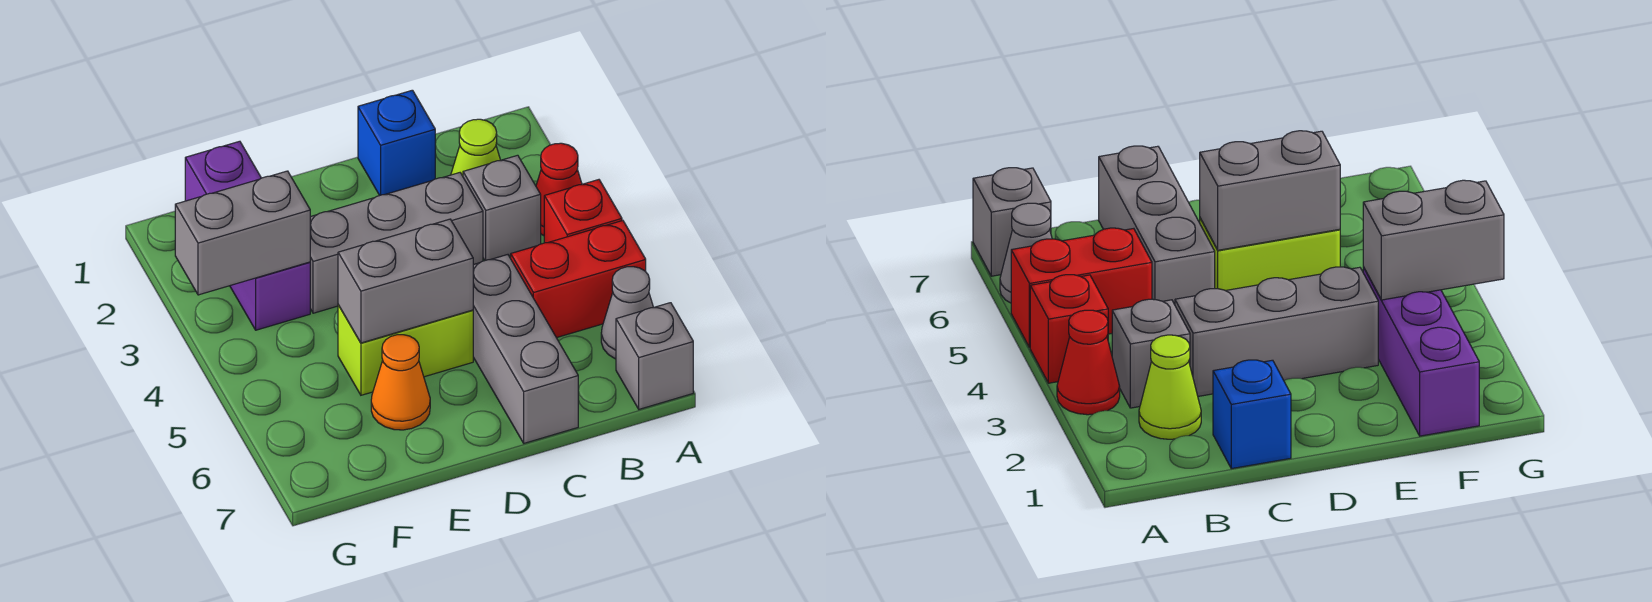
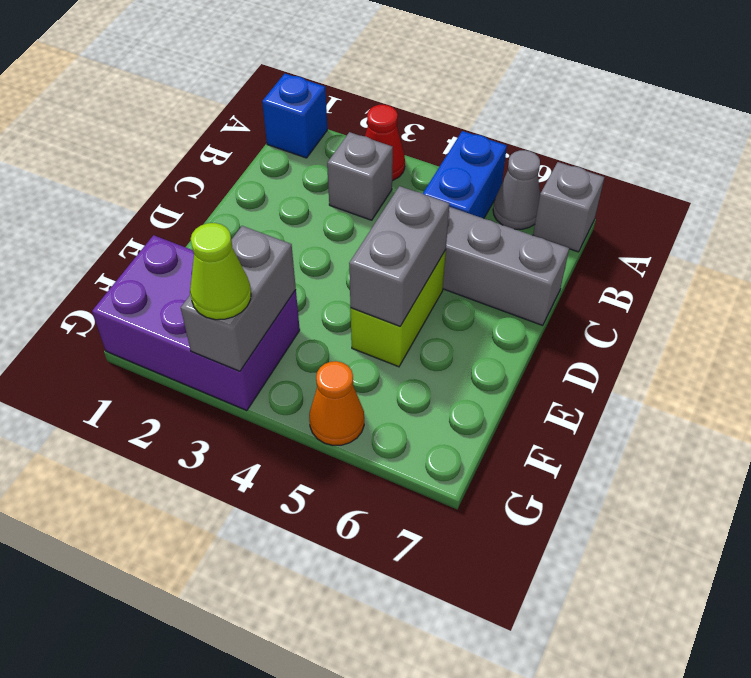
red brick A4 level 1 -> none
red brick A5:B5 level 1 -> blue brick A5:B5 level 1
lime cone B2 level 1 -> lime cone G3 level 3
blue brick C1 level 1 -> blue brick A1 level 1
grey brick C3:E3 level 1 -> none
orange cone E6 level 1 -> orange cone G5 level 1
purple brick F1:F3 level 1 -> purple brick F1:G3 level 1

